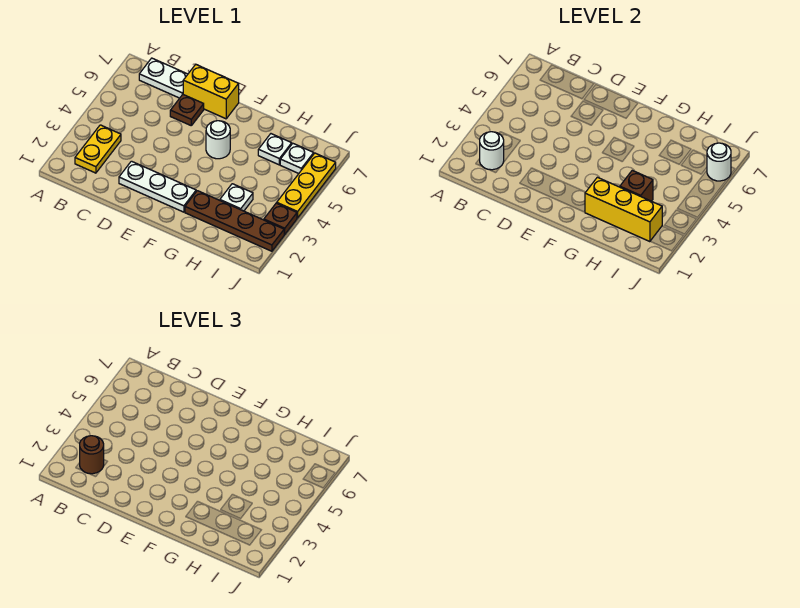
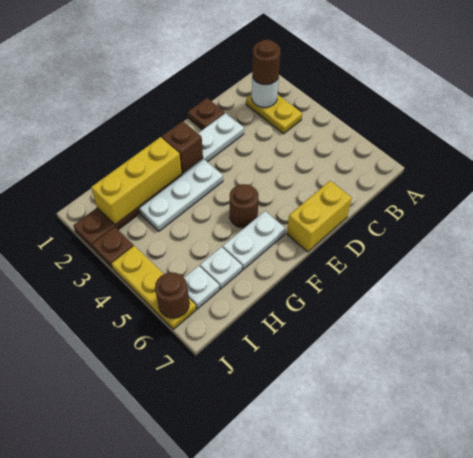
white plate B7:C7 level 1 -> white plate F6:G6 level 1
brown plate D6 level 1 -> brown plate D1 level 1
white round brick F5 level 1 -> brown round brick F5 level 1
white plate H3 level 1 -> white plate F3:H3 level 1
brown brick H3 level 2 -> brown brick F2 level 2
white round brick J6 level 2 -> brown round brick J6 level 2

